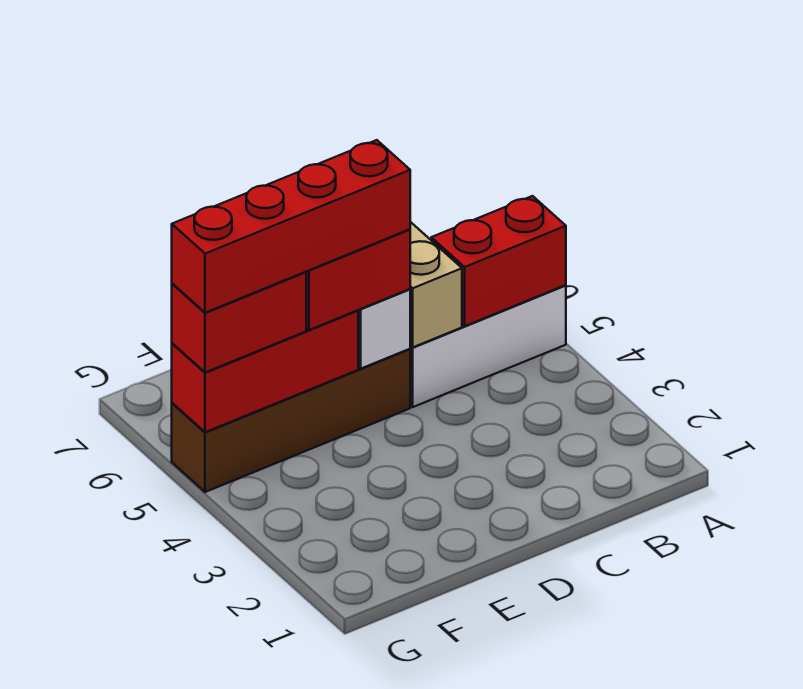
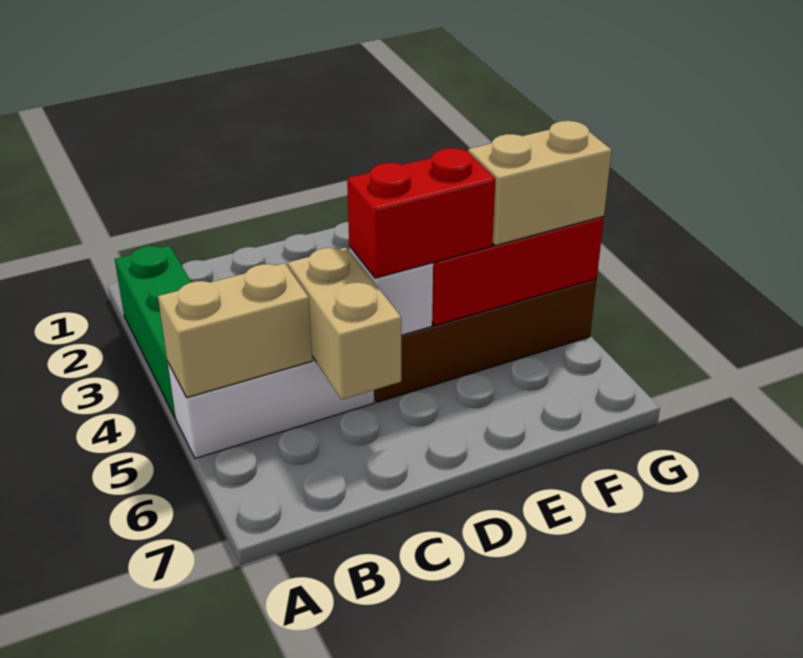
none -> green brick A2:A4 level 1
red brick A5:B5 level 2 -> tan brick A5:B5 level 2
red brick D5:G5 level 4 -> none
red brick F5:G5 level 3 -> tan brick F5:G5 level 3

